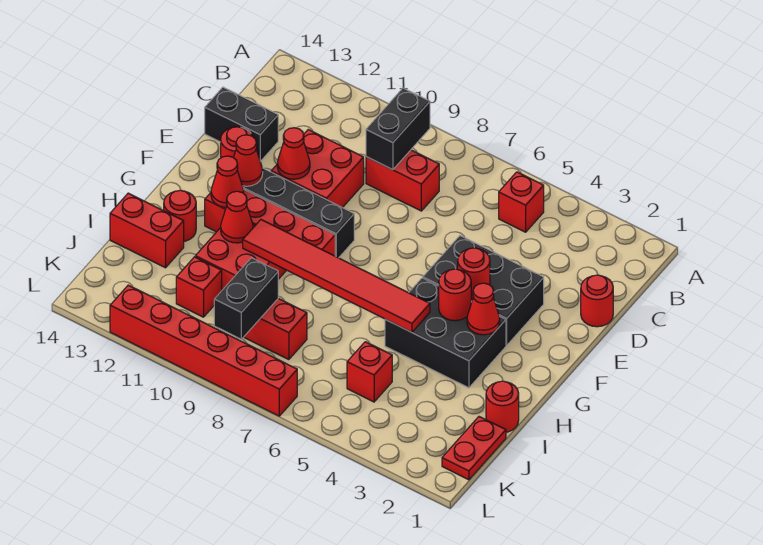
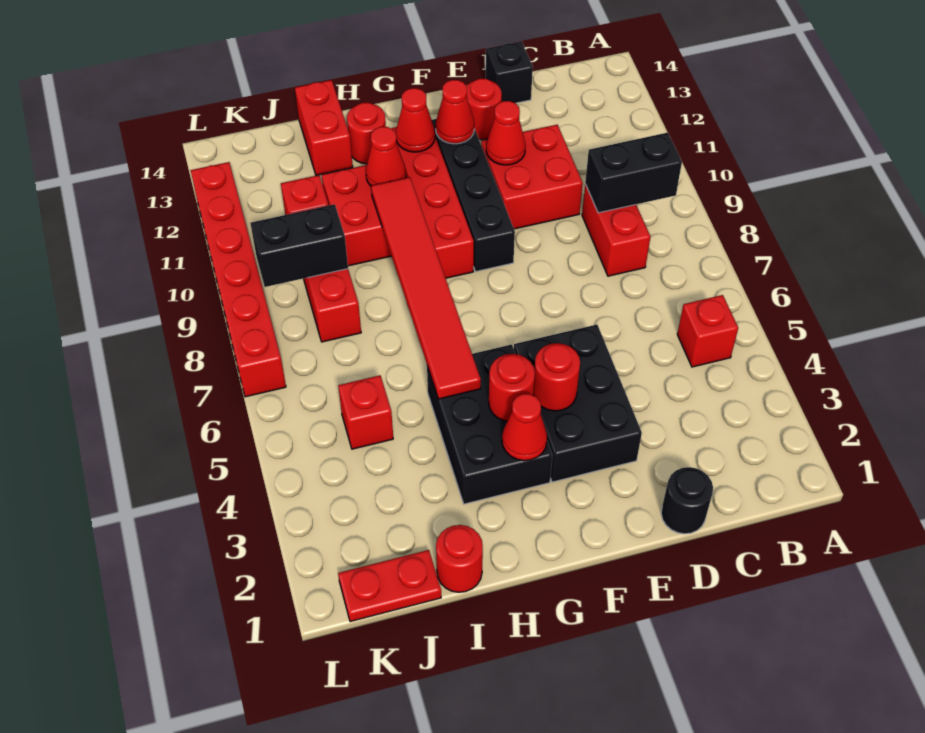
red round brick D1 level 1 -> black round brick D1 level 1
black brick D13:D14 level 1 -> black brick D14 level 1

